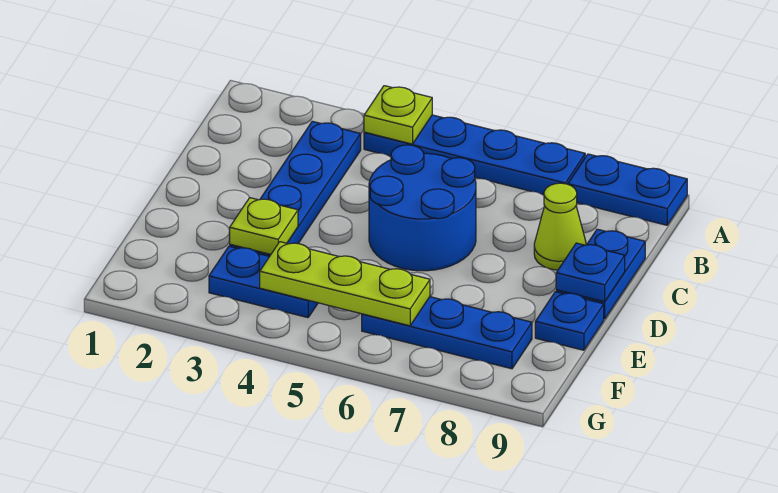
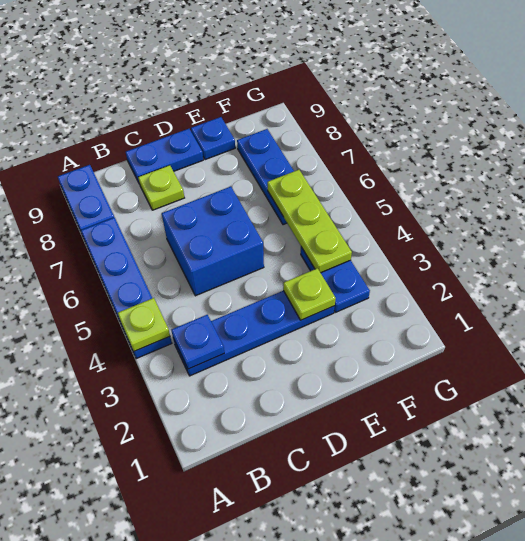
blue round brick C5:D6 level 1 -> blue brick C5:D6 level 1
lime cone C8 level 1 -> lime plate C8 level 1
blue plate D9 level 2 -> blue plate B3 level 2

